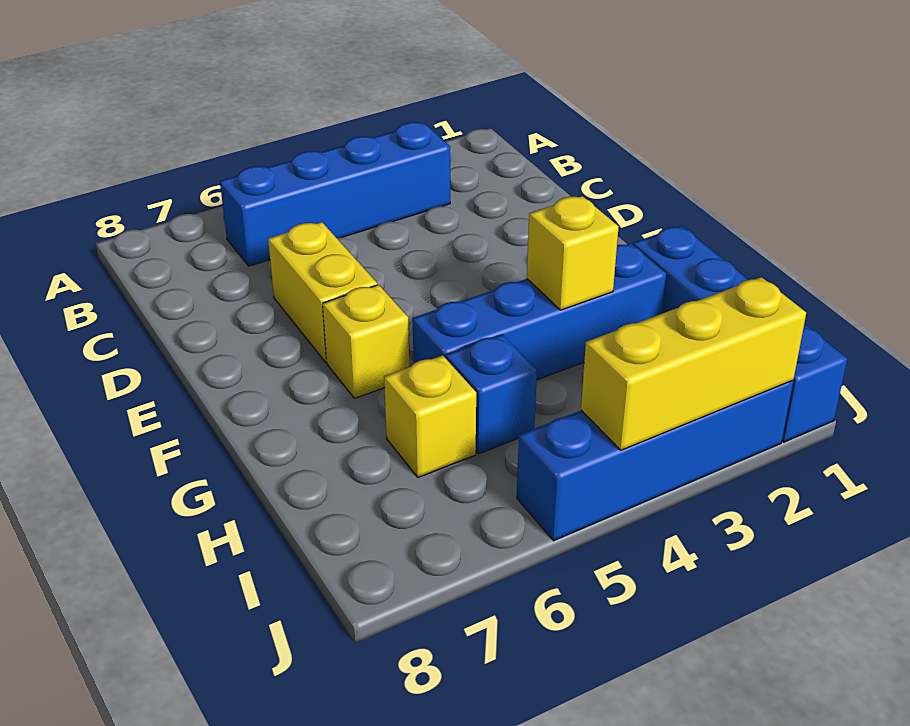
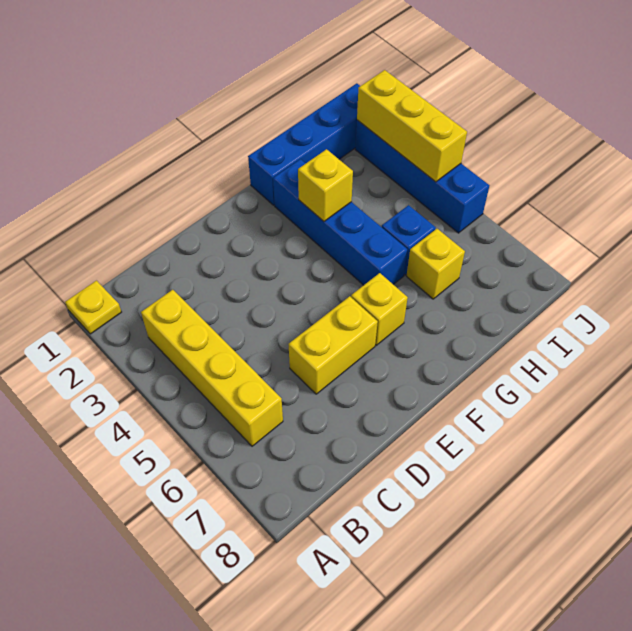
none -> yellow plate A1 level 1
blue brick B3:B6 level 1 -> yellow brick B3:B6 level 1

